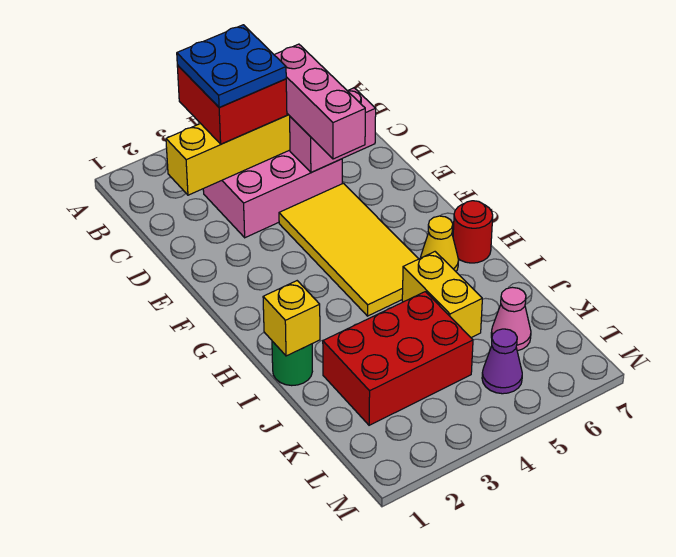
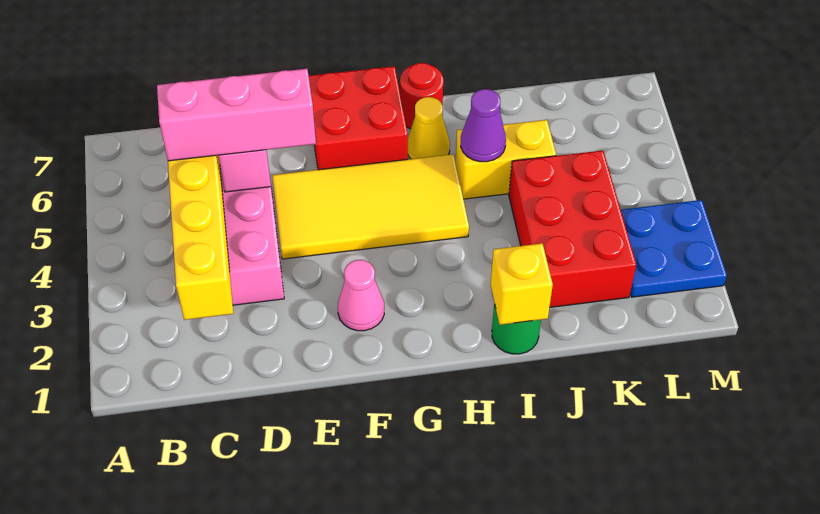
red brick B3:C4 level 3 -> red brick F6:G7 level 1
blue plate B3:C4 level 4 -> blue plate L2:M3 level 1
pink cone K6 level 1 -> pink cone F2 level 1
purple cone L5 level 1 -> purple cone I5 level 2

